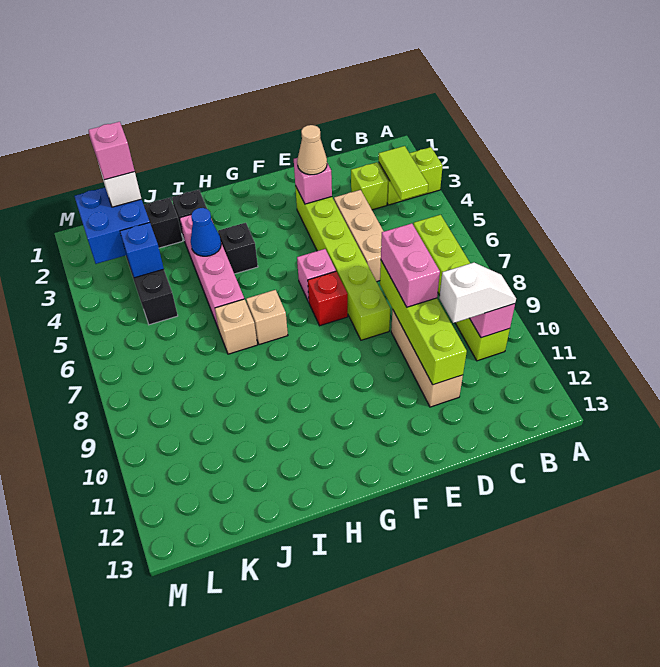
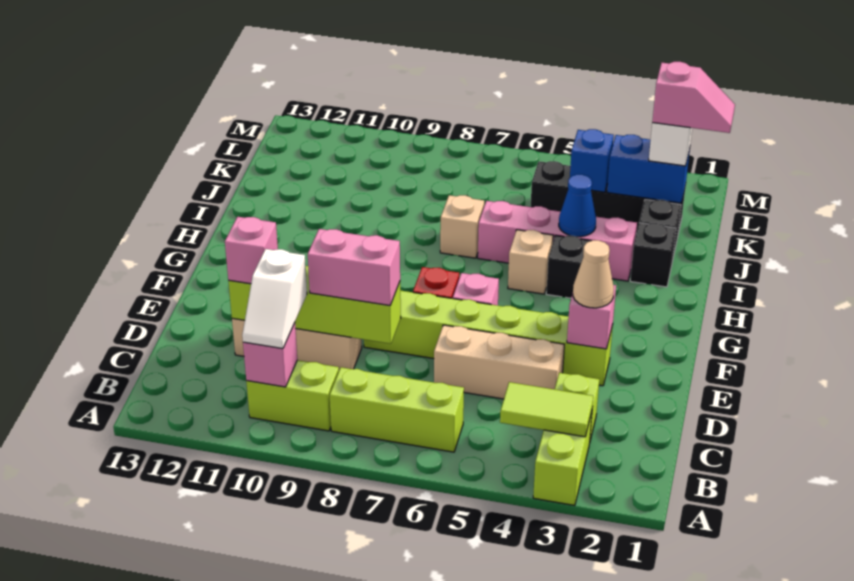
none -> pink brick D11 level 3
tan brick H7 level 1 -> tan brick H5 level 1
blue brick K2:L3 level 2 -> blue brick K2:K3 level 2

